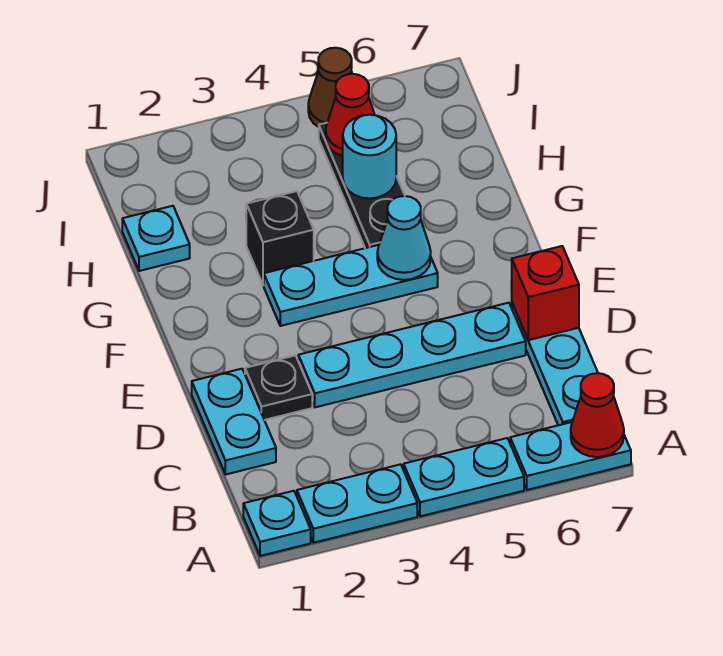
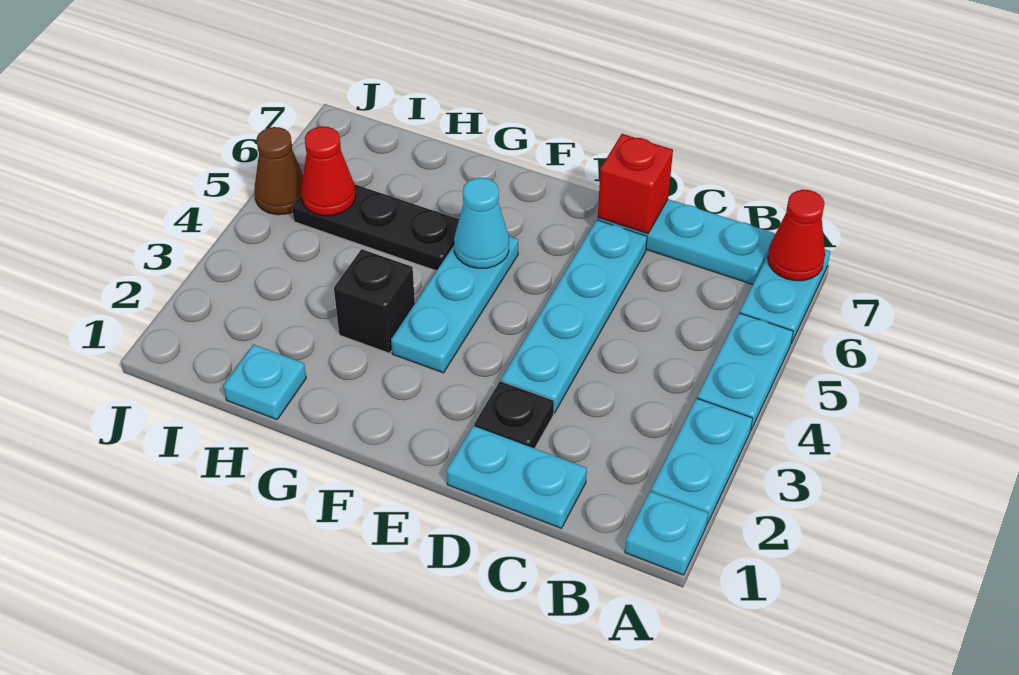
cyan round brick H5 level 2 -> none

